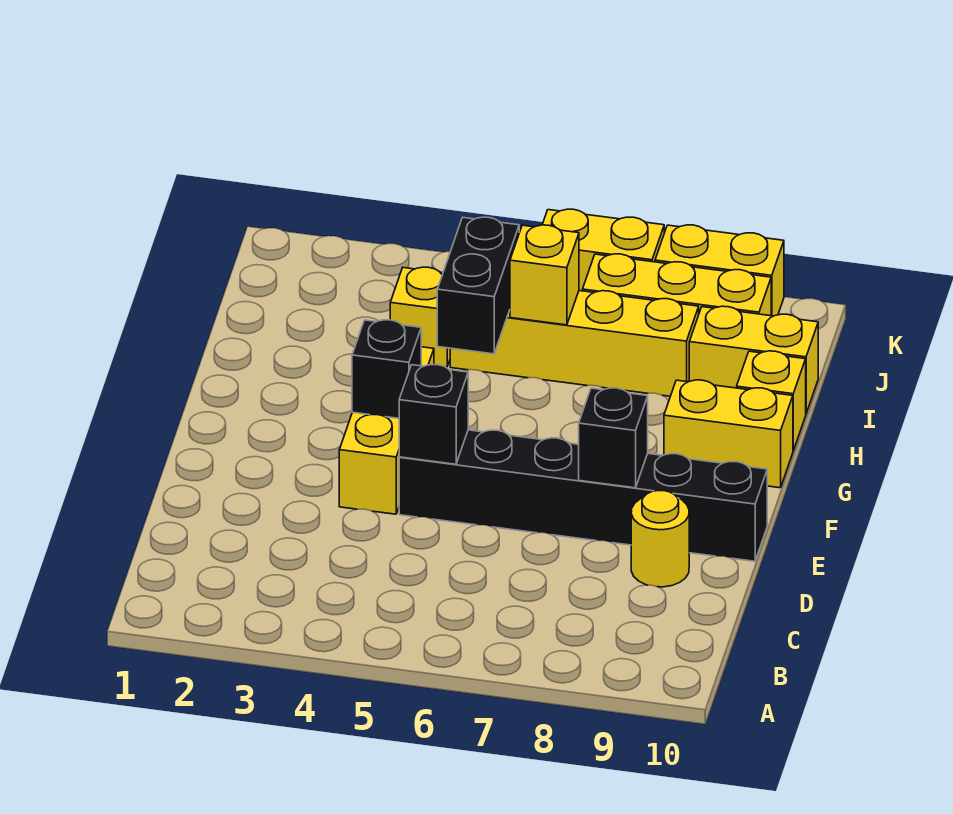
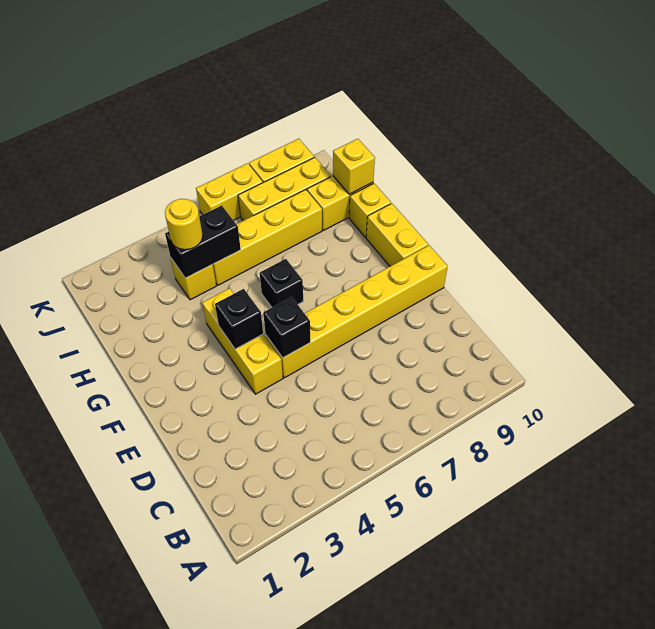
yellow round brick D9 level 1 -> yellow round brick I4 level 3
black brick E5:E10 level 1 -> yellow brick E5:E10 level 1
black brick E8 level 2 -> black brick G6 level 1
yellow brick G9:G10 level 1 -> yellow brick F10:G10 level 1
black brick H5:I5 level 2 -> black brick I4:I5 level 2
yellow brick I6 level 2 -> yellow brick I10 level 2

